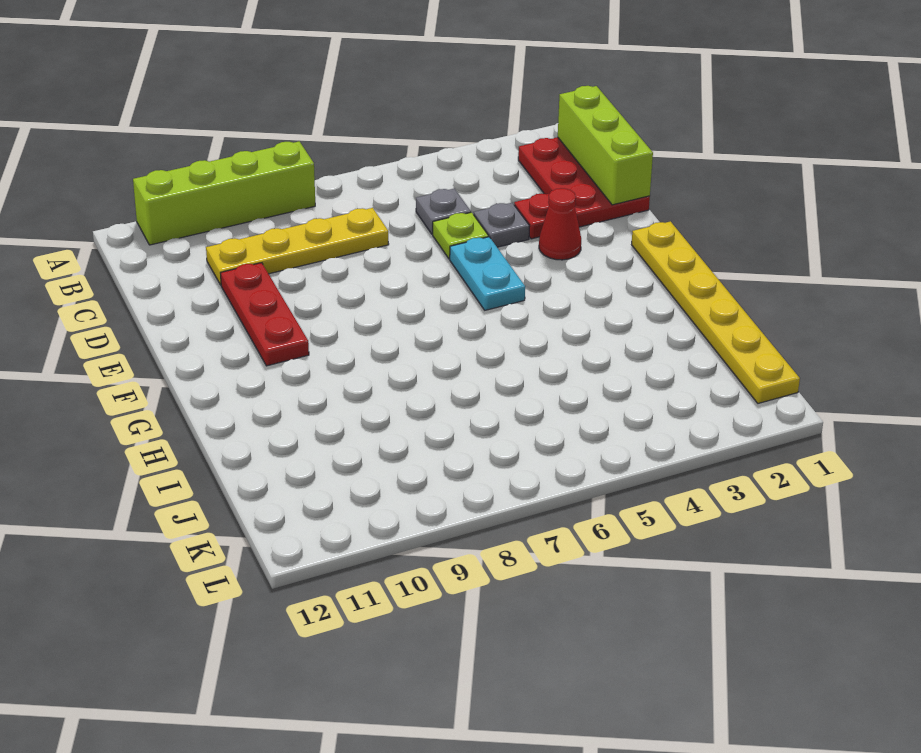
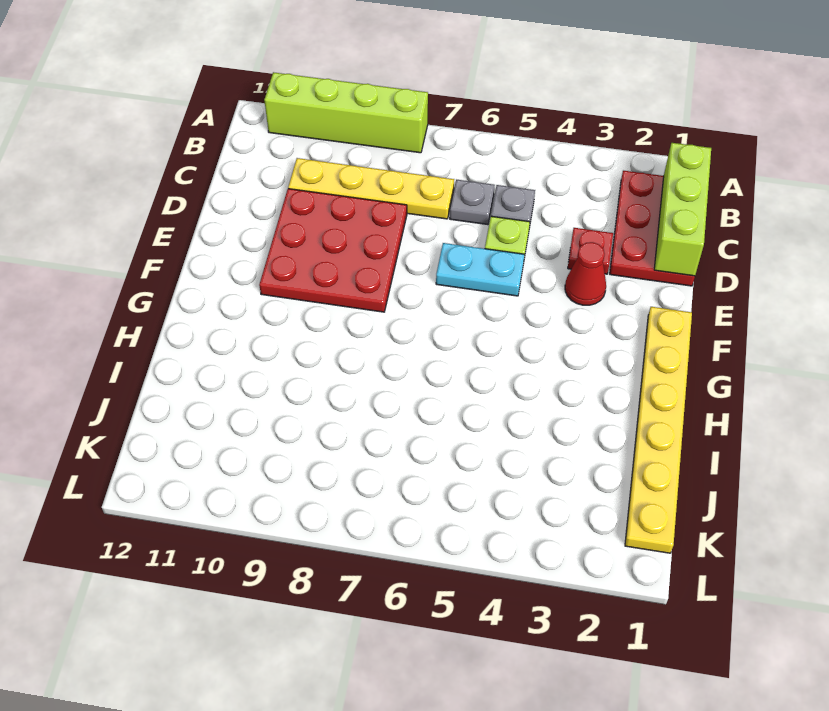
grey plate D4 level 1 -> grey plate C6 level 1
red plate D10:F10 level 1 -> red plate D8:F10 level 1
cyan plate E5:F5 level 1 -> cyan plate E5:E6 level 1

